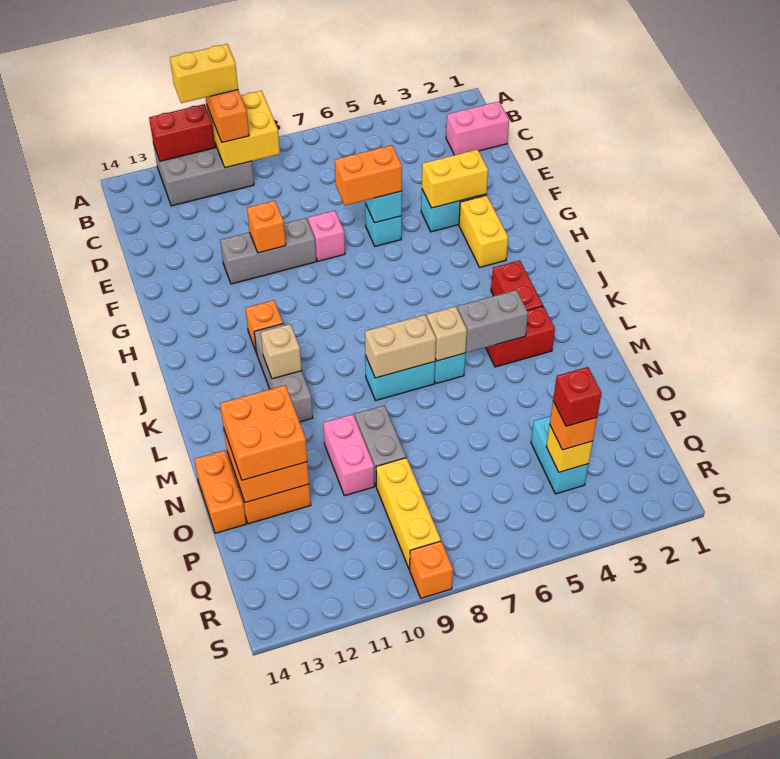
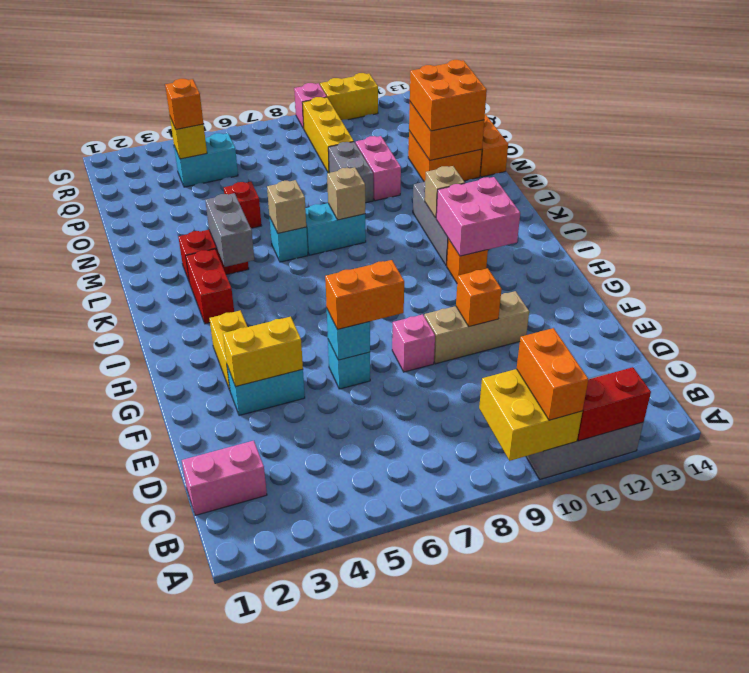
yellow brick A10:A11 level 4 -> yellow brick S10:S11 level 1
grey brick F9:F11 level 1 -> tan brick F9:F11 level 1
none -> pink brick I11:J12 level 2
grey brick L4:L5 level 2 -> grey brick K4:L4 level 2
tan brick L7:L8 level 2 -> tan brick L8 level 2
cyan brick P4:Q4 level 1 -> cyan brick Q4:Q5 level 1
red brick Q4 level 4 -> red brick N5 level 1
orange brick S9 level 1 -> pink brick S9 level 1

